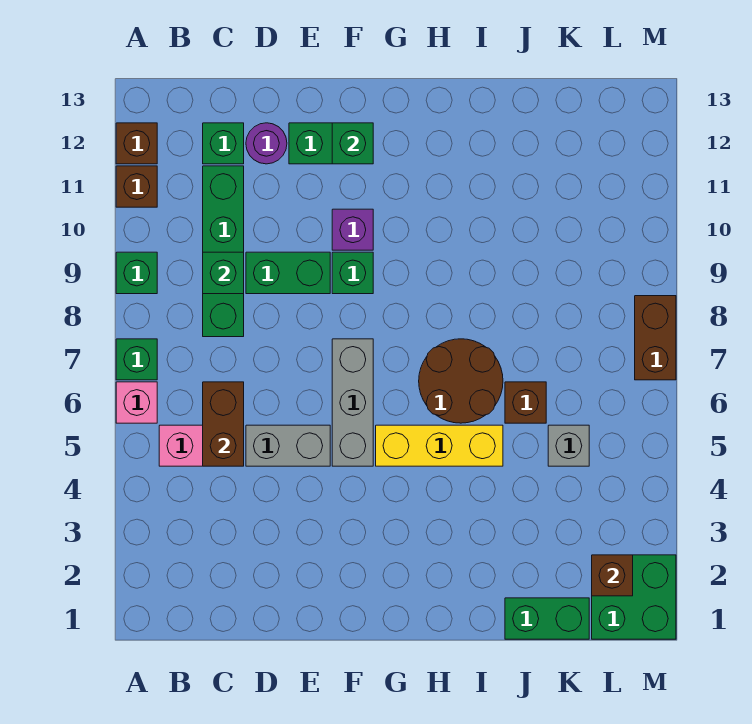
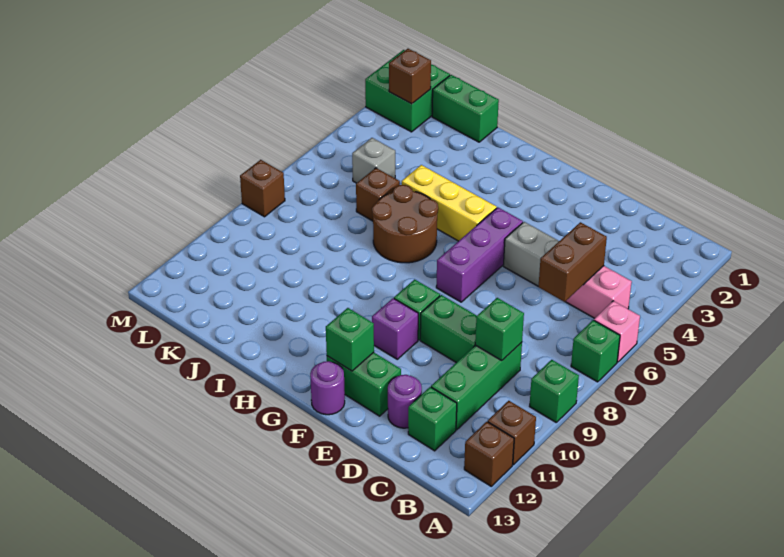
green brick C8:C11 level 1 -> green brick C9:C11 level 1
grey brick F5:F7 level 1 -> purple brick F5:F7 level 1
none -> purple round brick F13 level 1
brown brick M7:M8 level 1 -> brown brick M8 level 1

